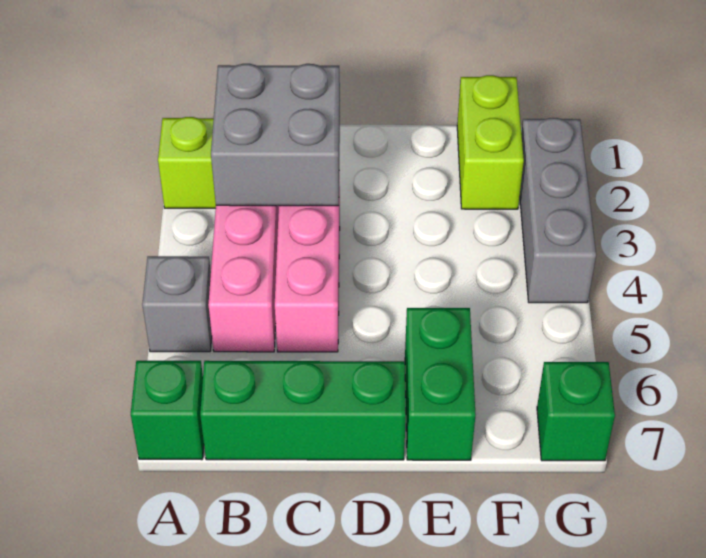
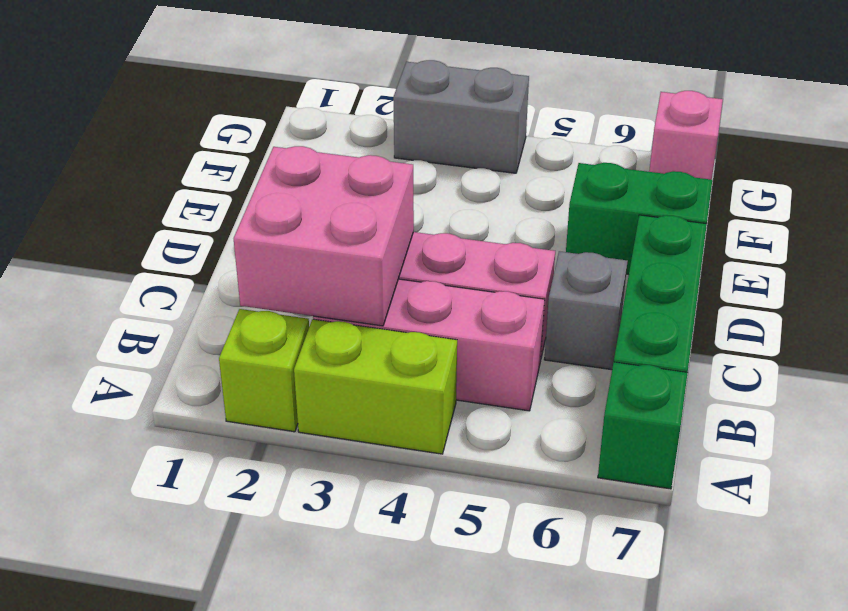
grey brick A5 level 1 -> grey brick C6 level 1
grey brick B2:C3 level 2 -> pink brick B2:C3 level 2
lime brick F1:F2 level 1 -> lime brick A3:A4 level 1
grey brick G2:G4 level 1 -> grey brick G3:G4 level 1
green brick G7 level 1 -> pink brick G7 level 1

